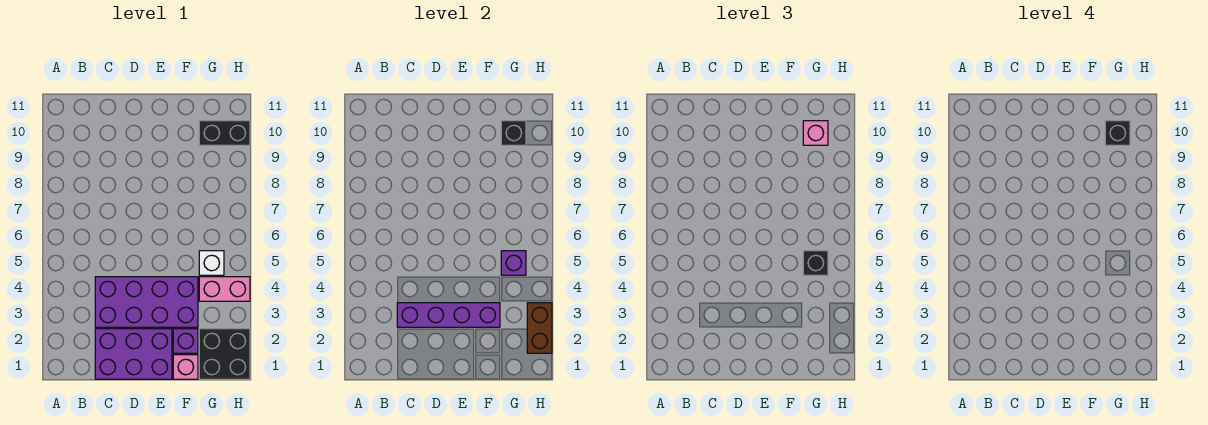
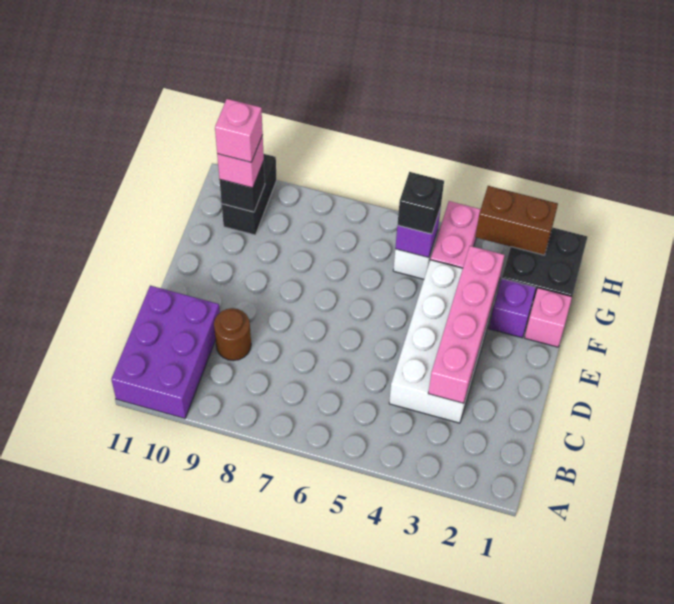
purple brick C1:E2 level 1 -> purple brick A10:C11 level 1
purple brick C3:F4 level 1 -> white brick C3:F4 level 1
purple brick C3:F3 level 2 -> pink brick C3:F3 level 2
none -> brown round brick C9 level 1
black brick G10 level 4 -> pink brick G10 level 4

